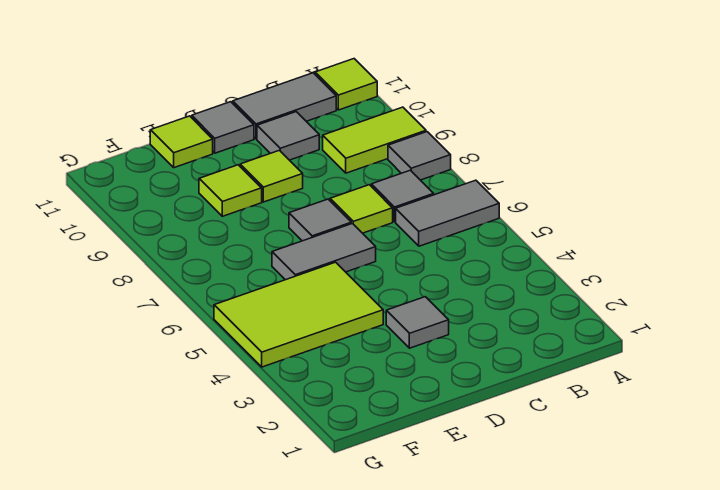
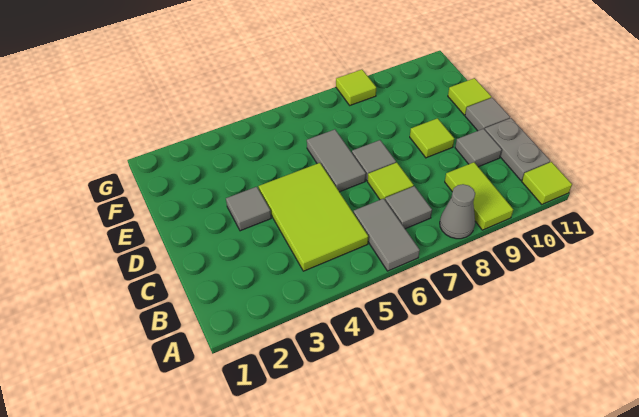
grey tile A8 level 1 -> grey cone A8 level 1
grey tile B11:C11 level 1 -> grey plate B11:C11 level 1
lime tile E4:G5 level 1 -> lime tile B4:D5 level 1
lime tile E9 level 1 -> lime tile G8 level 1

